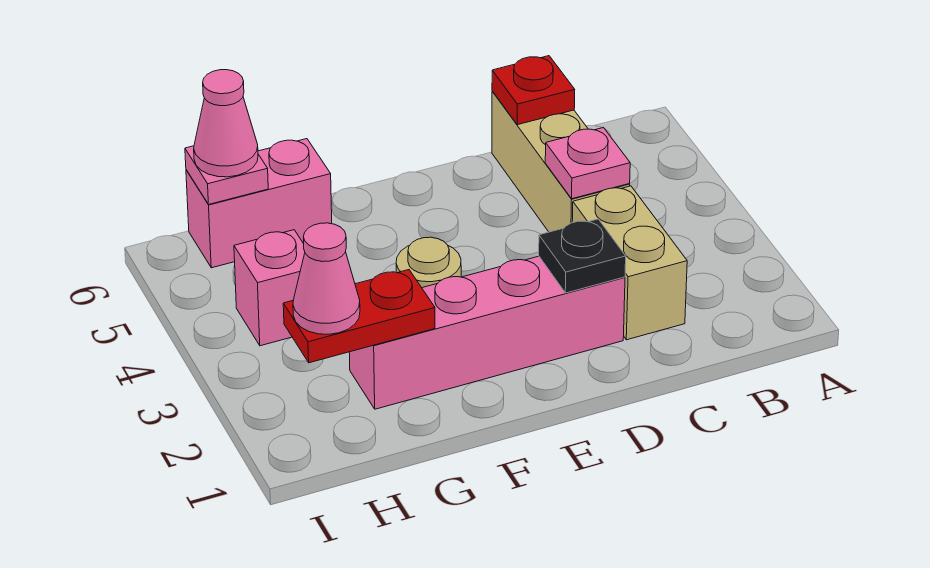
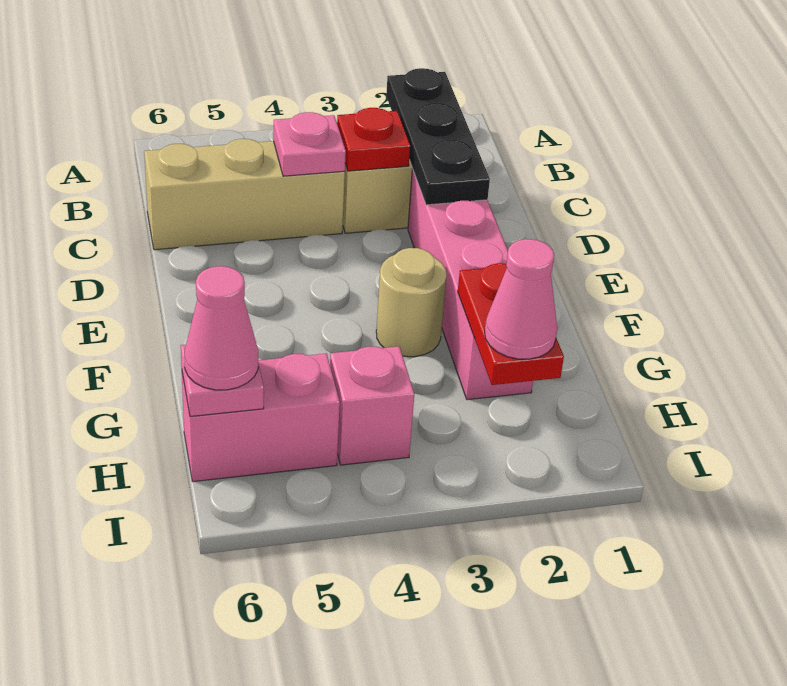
red plate C6 level 2 -> red plate C3 level 2
black plate D2 level 2 -> black plate B2:D2 level 2
pink brick G6:H6 level 1 -> pink brick H5:H6 level 1

